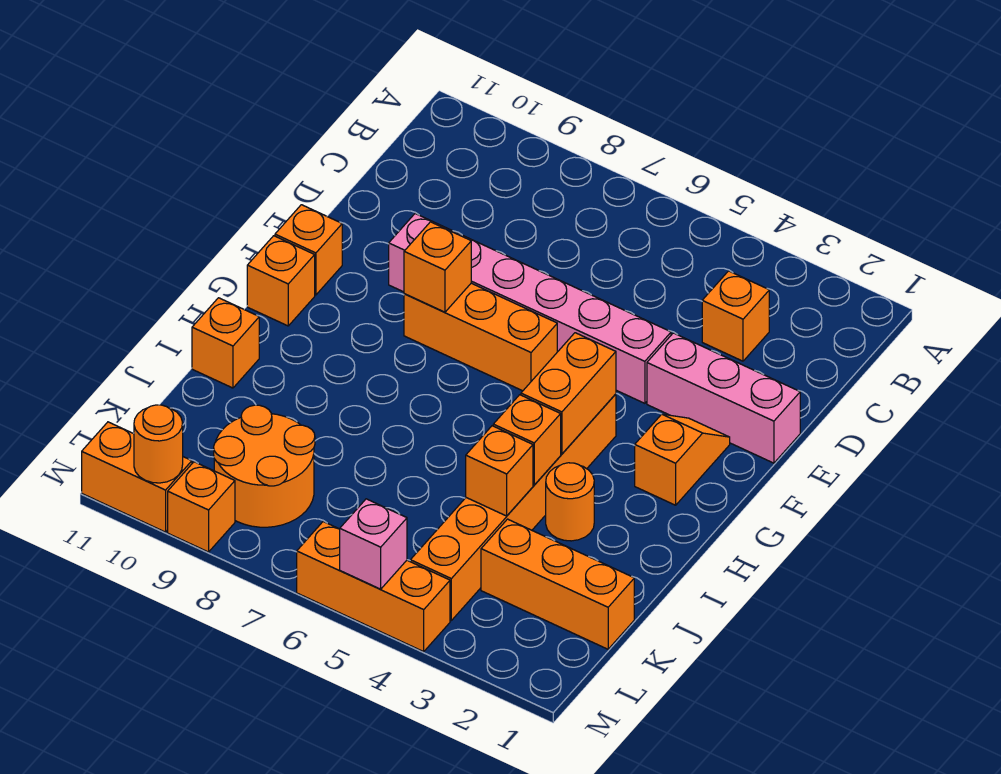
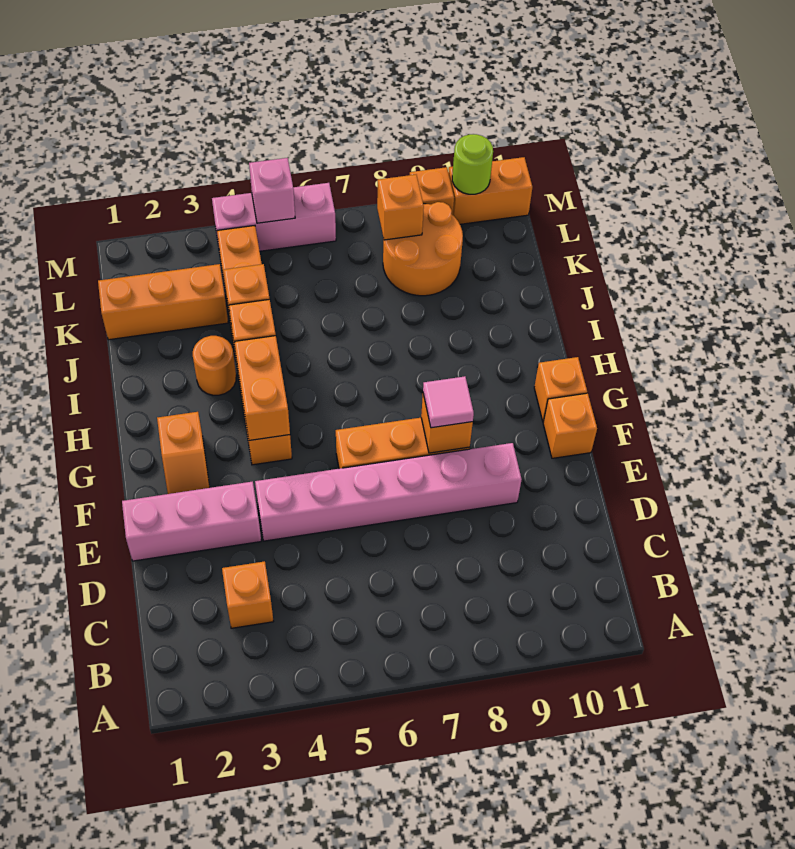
none -> pink tile F8 level 3
orange brick I11 level 1 -> orange brick L8 level 2
orange brick M4:M6 level 1 -> pink brick M4:M6 level 1
orange round brick M10 level 2 -> lime round brick M10 level 2

